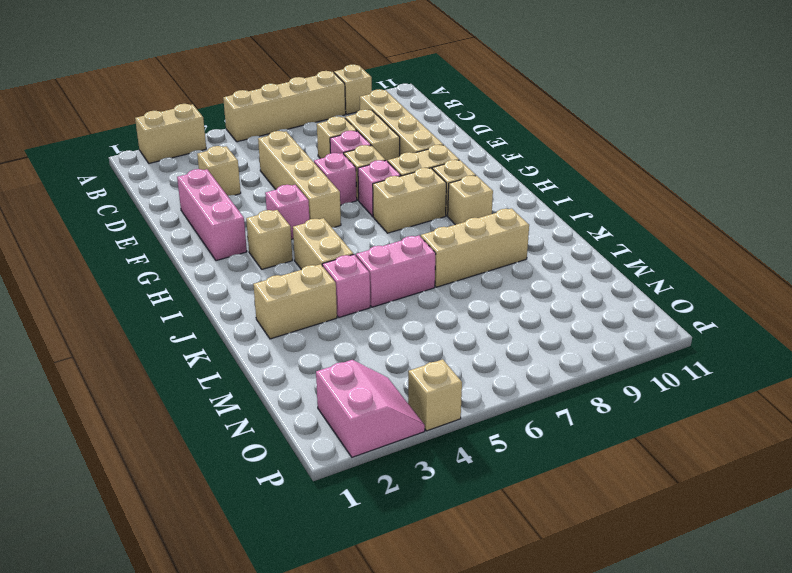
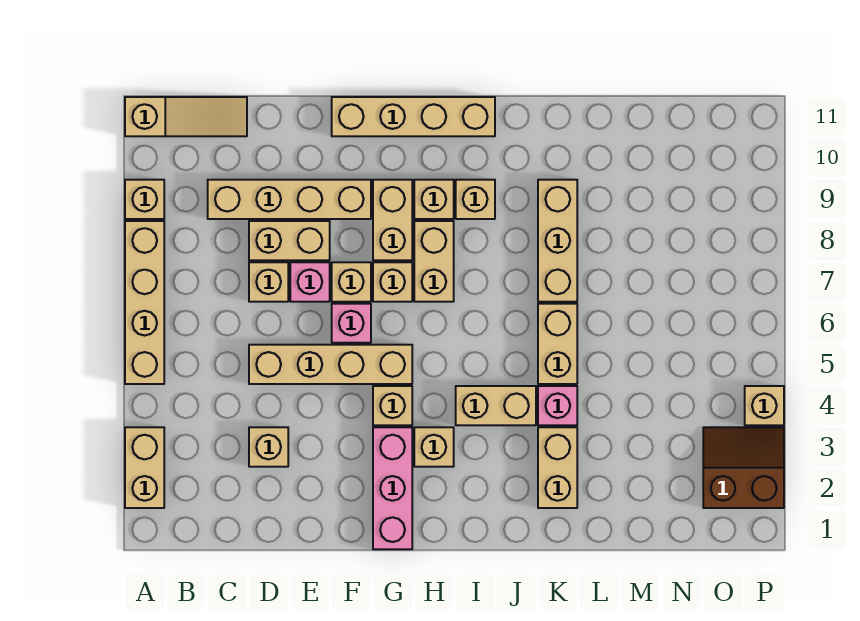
none -> tan slope A11:C11 level 1 top A
pink brick E2:G2 level 1 -> pink brick G1:G3 level 1
none -> tan brick F11:I11 level 1
pink brick G4 level 1 -> tan brick G4 level 1
pink brick G7 level 1 -> tan brick G7 level 1
pink brick K5:K6 level 1 -> tan brick K5:K6 level 1
pink slope O2:P3 level 1 top 2 -> brown slope O2:P3 level 1 top 2

